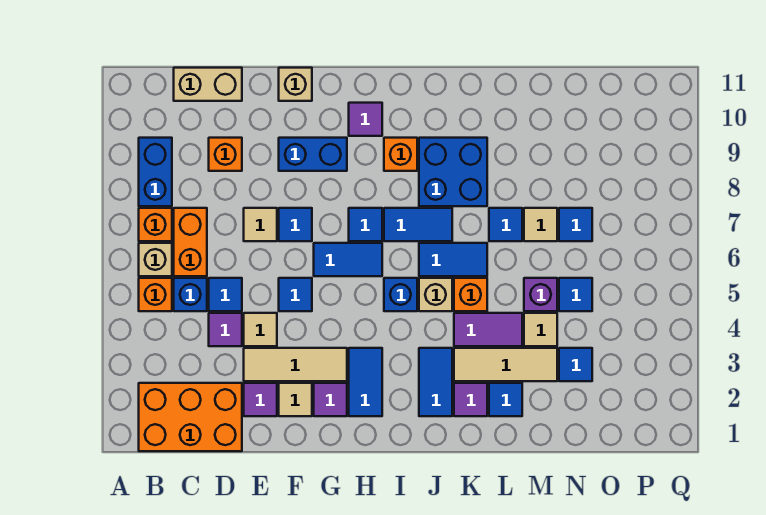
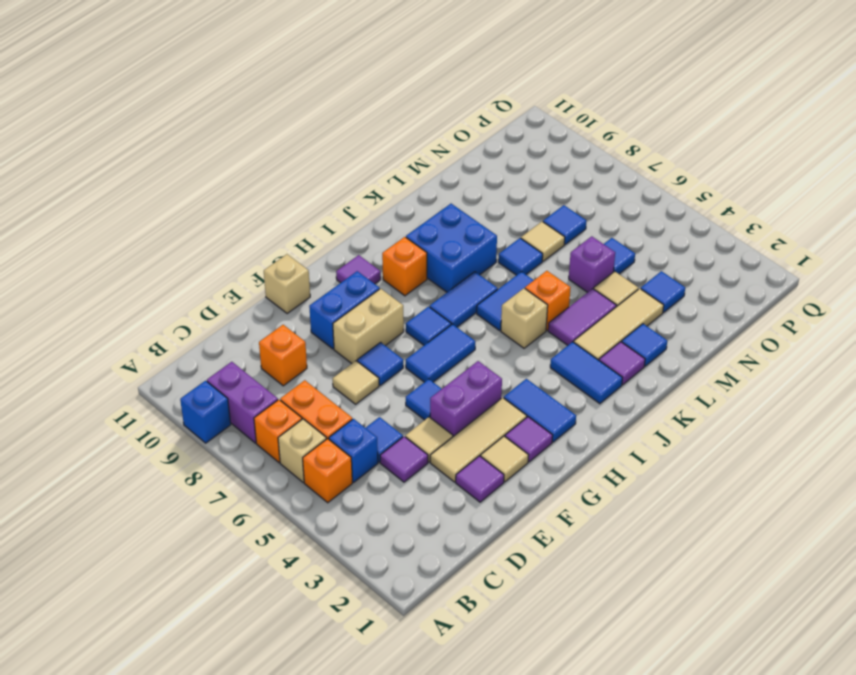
orange brick B1:D2 level 1 -> none
blue brick B8:B9 level 1 -> purple brick B8:B9 level 1
tan brick C11:D11 level 1 -> tan brick F8:G8 level 1
none -> purple brick F4:G4 level 1
blue brick I5 level 1 -> blue brick A9 level 1

